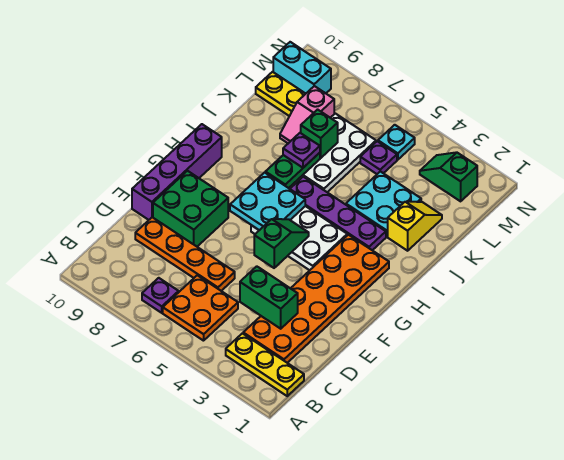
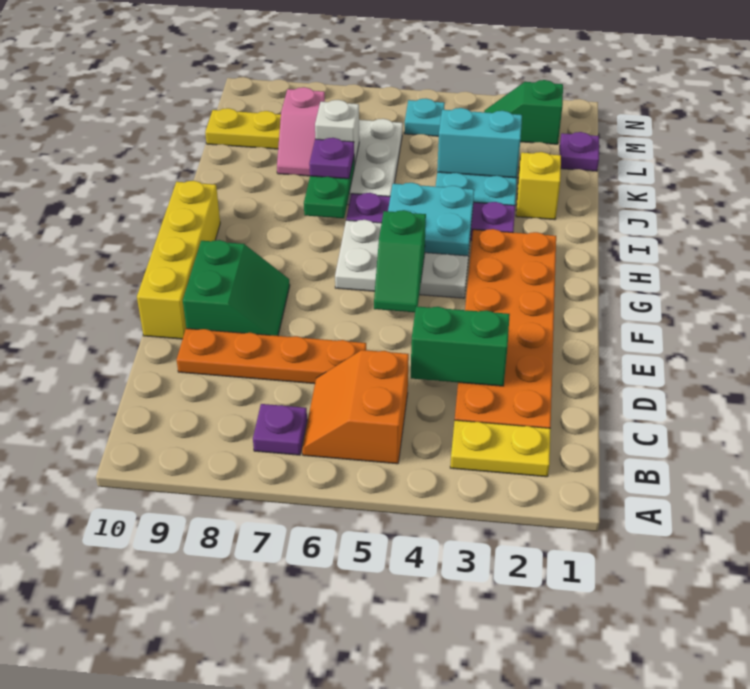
yellow plate B1:B3 level 1 -> yellow plate B2:B3 level 1
orange plate B5:C6 level 1 -> orange slope B5:C6 level 1 top 5
green brick E8:F9 level 1 -> green slope E8:F9 level 1 top 9
purple brick E10:H10 level 1 -> yellow brick E10:H10 level 1
green slope F5:G5 level 2 top F -> green slope F5:G5 level 2 top G
cyan plate G6:H7 level 2 -> cyan plate H4:I5 level 2
green brick K7 level 2 -> white brick K7 level 2
purple plate L5 level 1 -> purple plate L1 level 1
cyan brick M9:M10 level 1 -> cyan brick K3:K4 level 2

